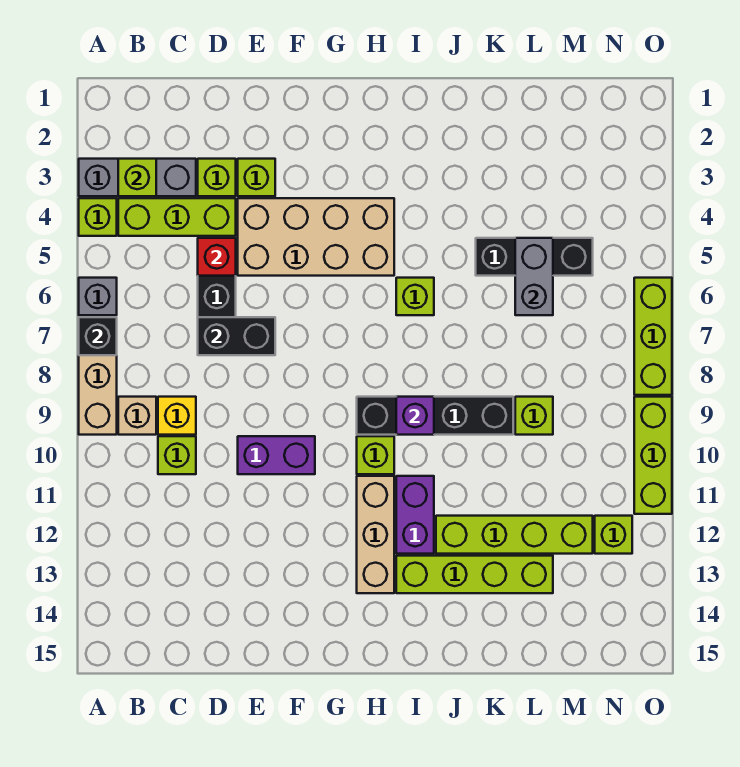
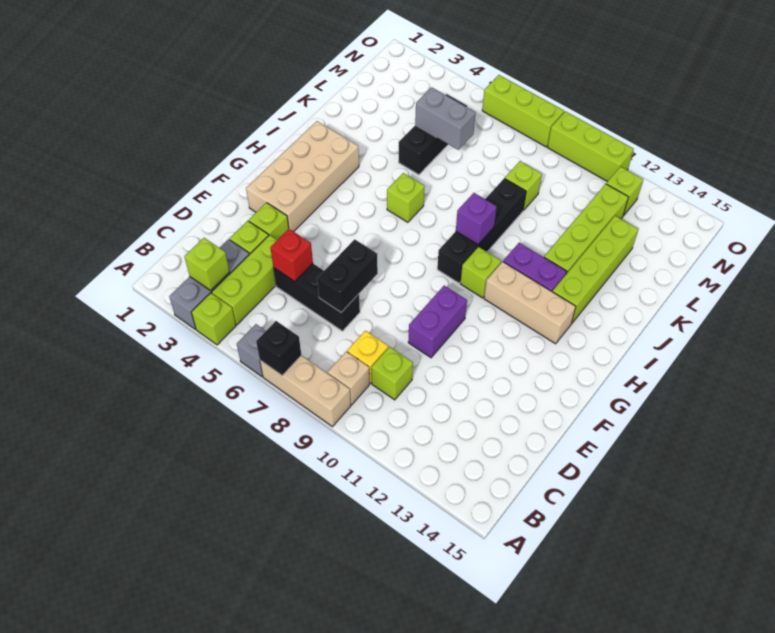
tan brick E4:H5 level 1 -> tan brick F2:I3 level 1

